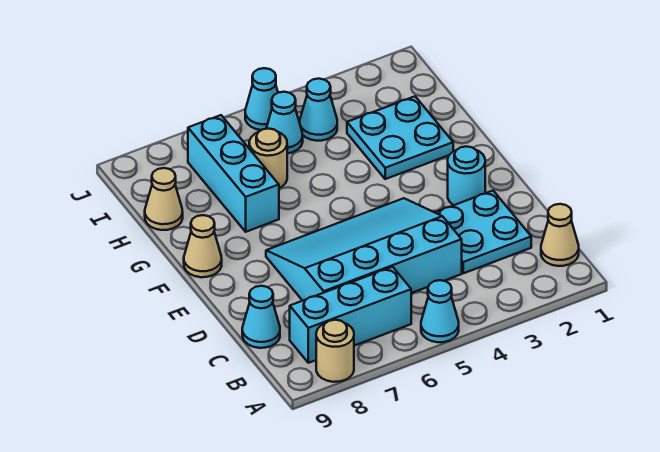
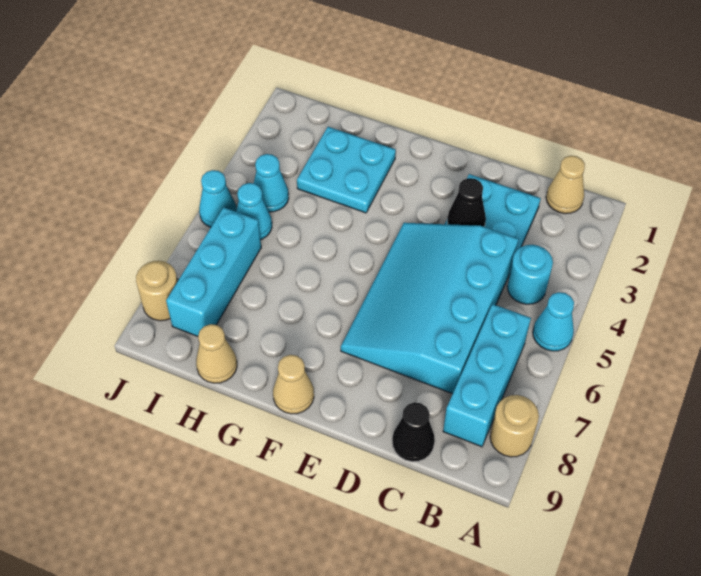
cyan cone C9 level 1 -> black cone C9 level 1
none -> black cone D3 level 2
cyan round brick E2 level 1 -> cyan round brick B4 level 1
cyan brick G7:I7 level 1 -> cyan brick I6:I8 level 1
tan round brick H6 level 1 -> tan round brick J8 level 1

